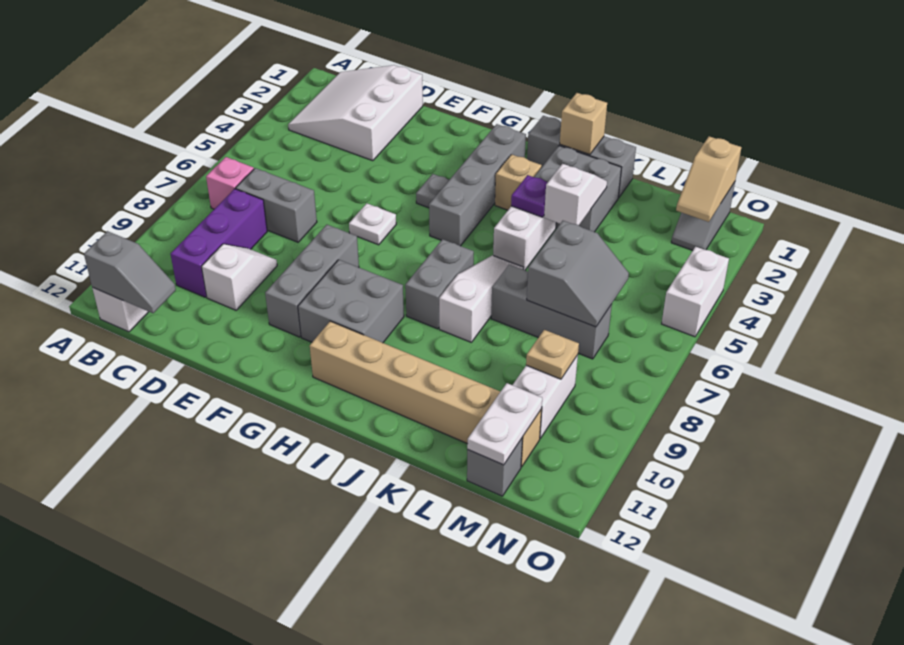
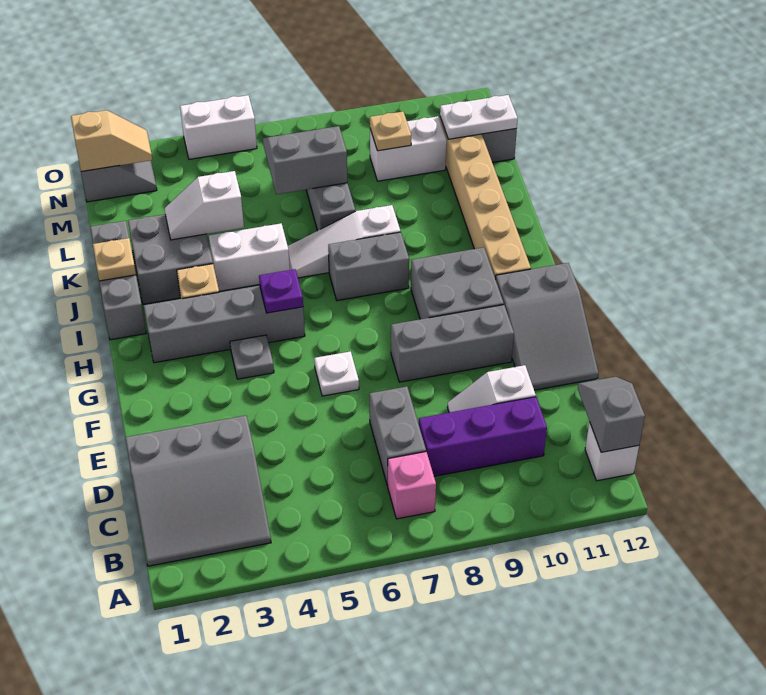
white slope B1:D3 level 1 top D -> grey slope B1:D3 level 1 top D
none -> grey slope E11:G12 level 1 top G
tan brick J1 level 2 -> tan plate J1 level 2
purple plate J4 level 2 -> purple plate H5 level 2

